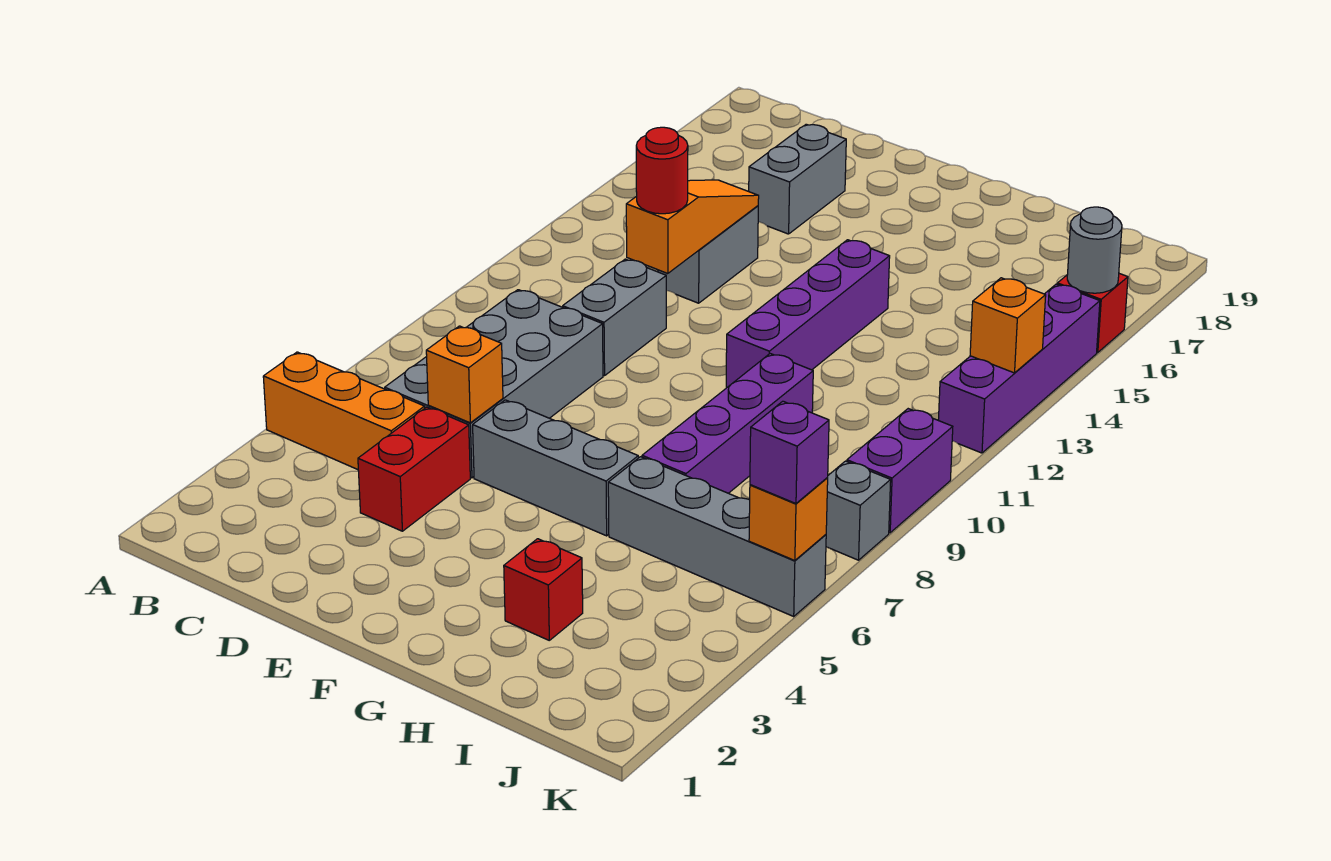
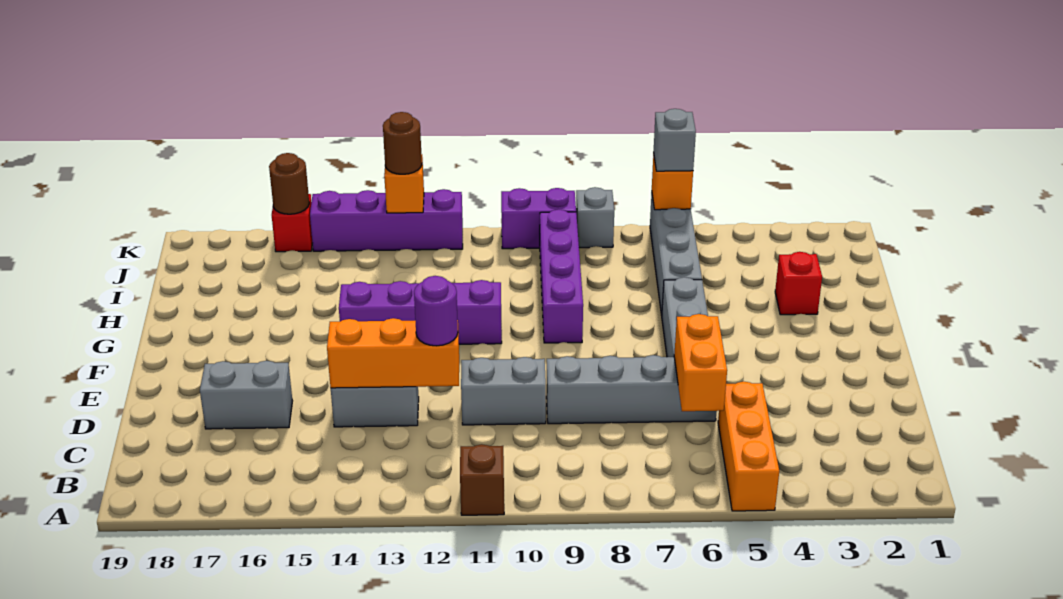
none -> brown brick A11 level 1
grey brick C6:D9 level 1 -> grey brick D6:D9 level 1
red brick D4:D5 level 1 -> none
orange brick D6 level 2 -> orange brick C6:D6 level 2
orange slope D12:D14 level 2 top 12 -> orange brick D12:D14 level 2
red round brick D12 level 3 -> purple round brick D12 level 3
purple brick H7:H10 level 1 -> purple brick G9:J9 level 1
purple brick K6 level 3 -> grey brick K6 level 3
none -> brown round brick K13 level 3
grey round brick K16 level 2 -> brown round brick K16 level 2

